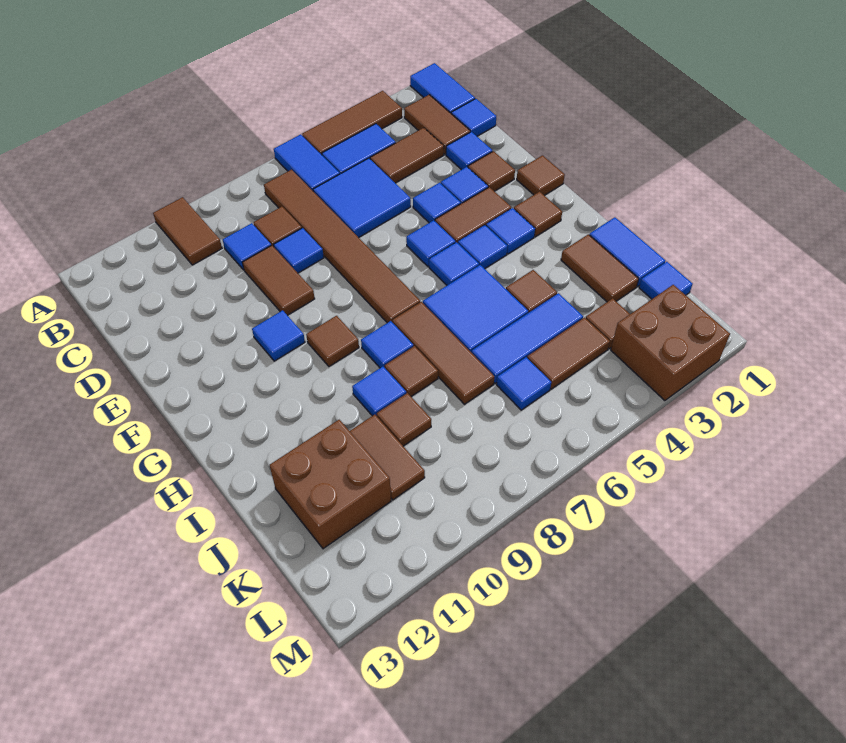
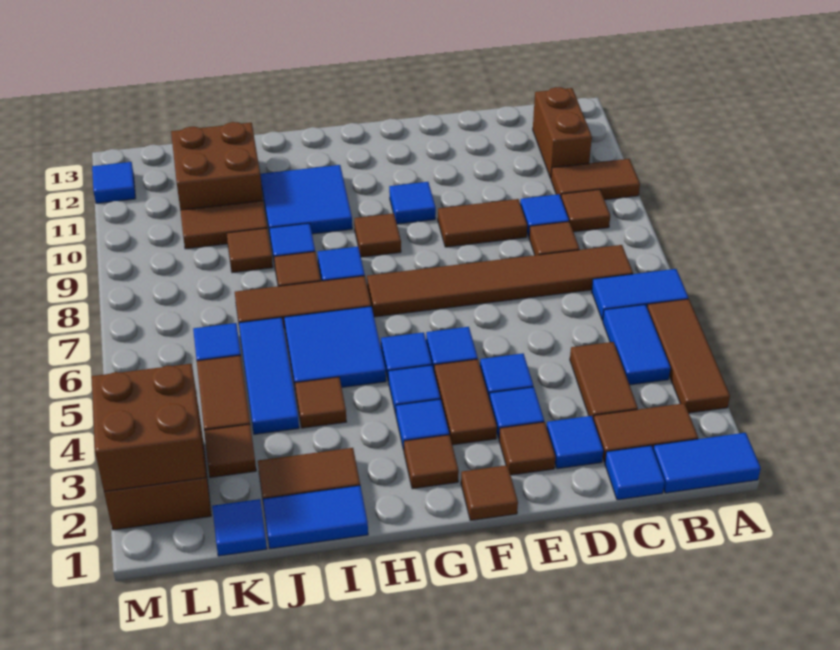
none -> brown tile B9 level 1
none -> brown brick B11:B12 level 1
blue tile C5:D6 level 1 -> blue tile H10:I11 level 1
blue tile D8 level 1 -> blue tile M12 level 1
none -> brown brick L2:M3 level 2

